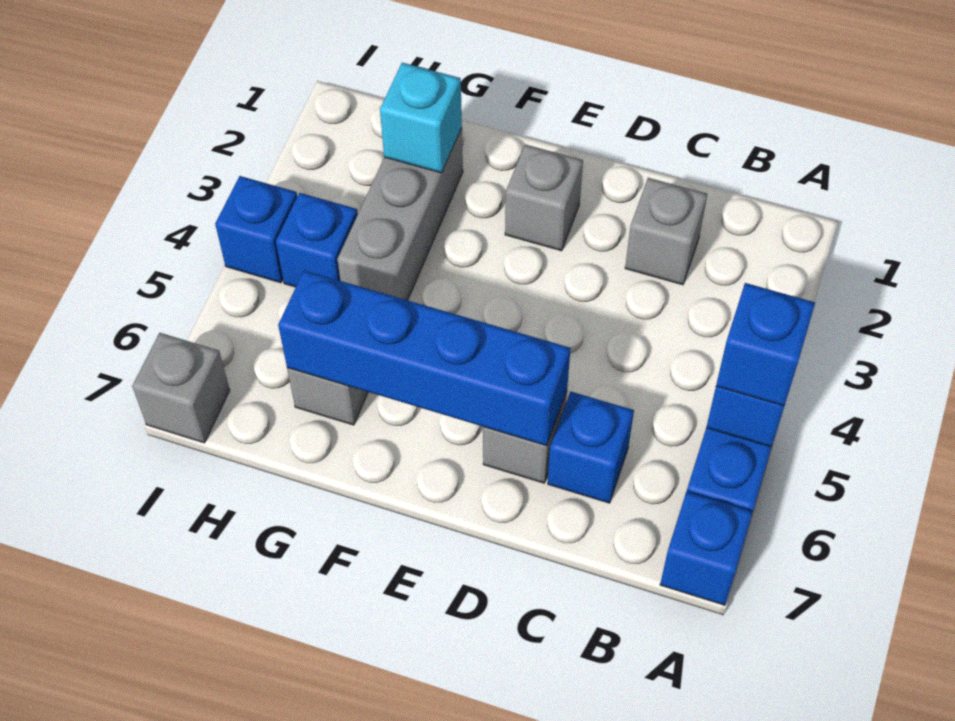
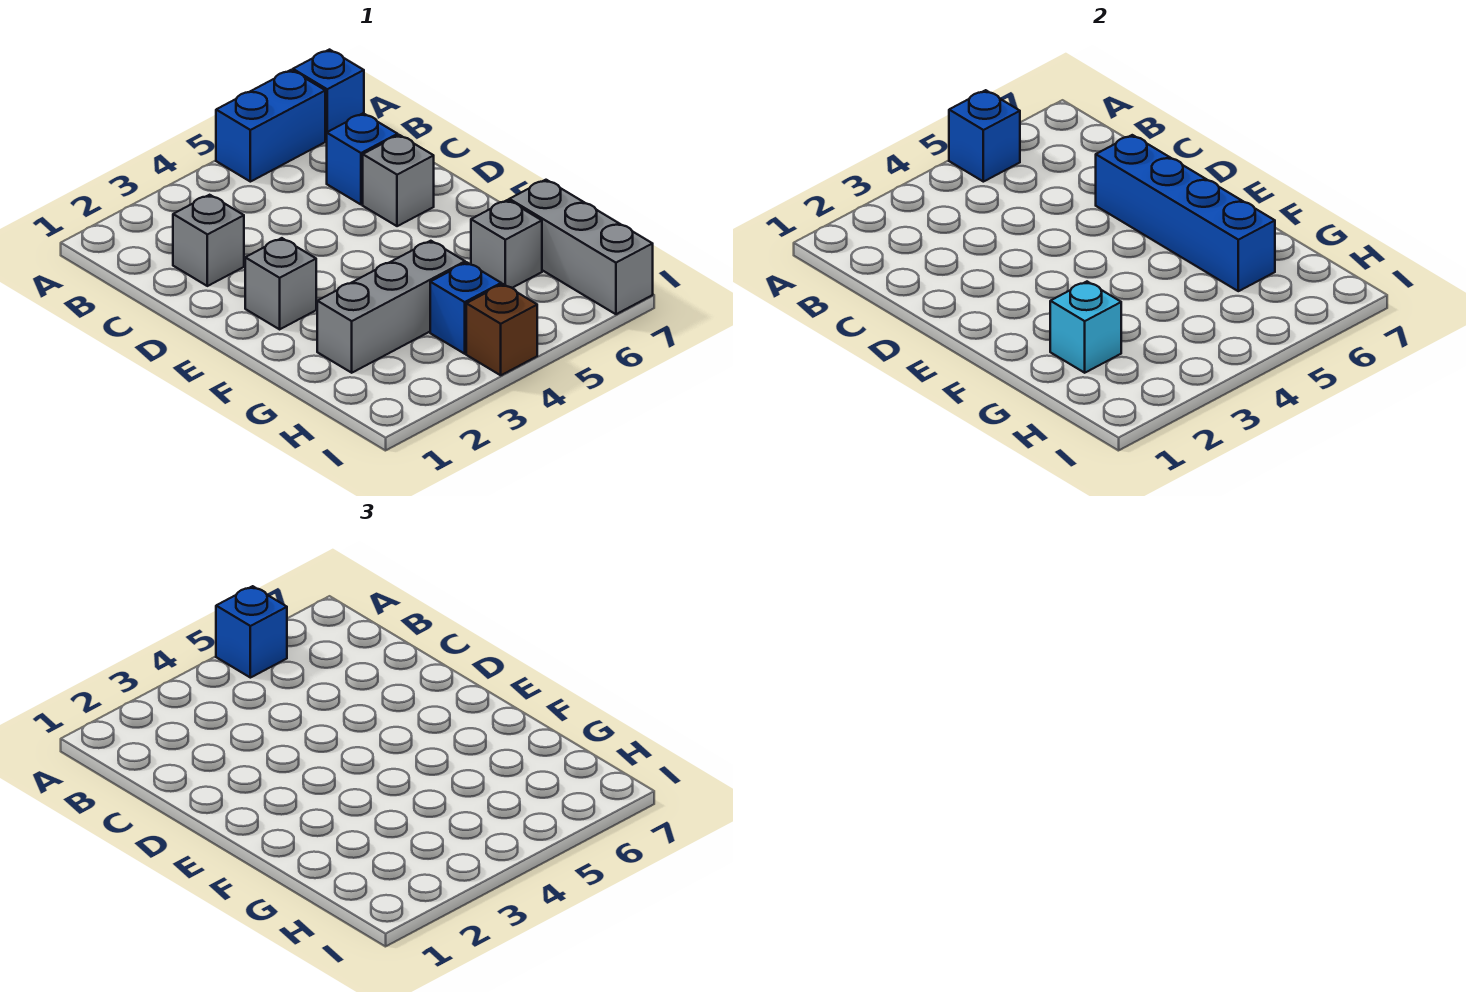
blue brick I4 level 1 -> brown brick I4 level 1
grey brick I7 level 1 -> grey brick G7:I7 level 1

